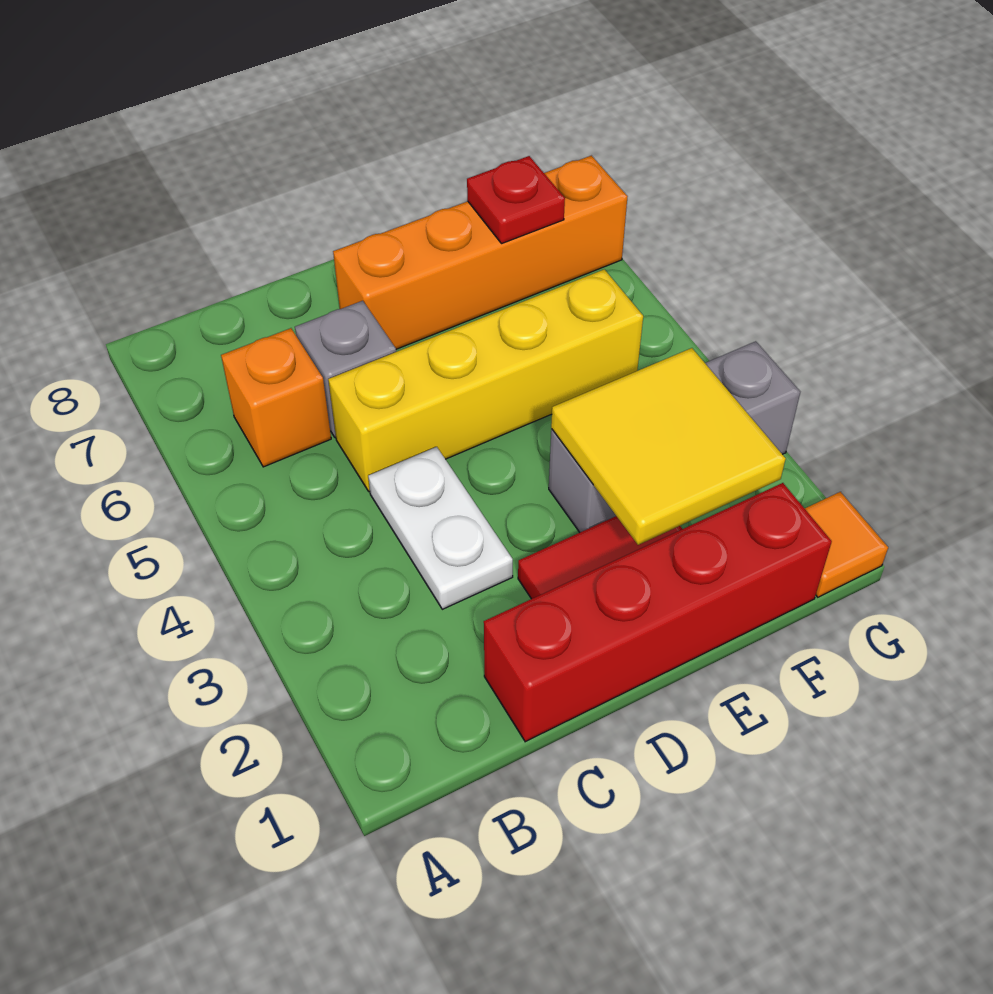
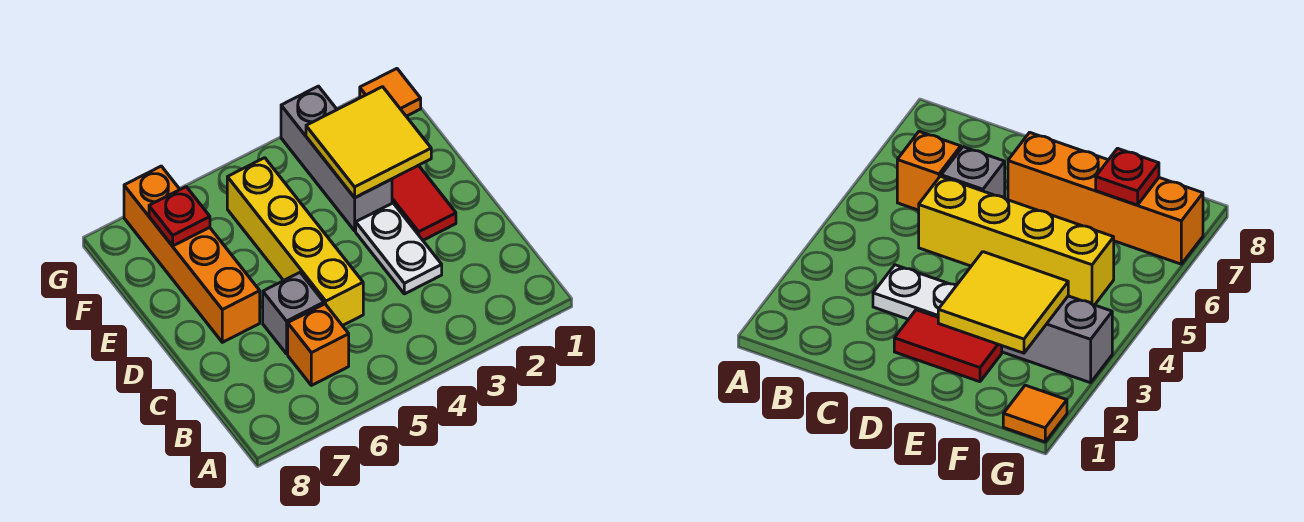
red brick C1:F1 level 1 -> none
white plate C3:C4 level 1 -> white plate C3:D3 level 1

